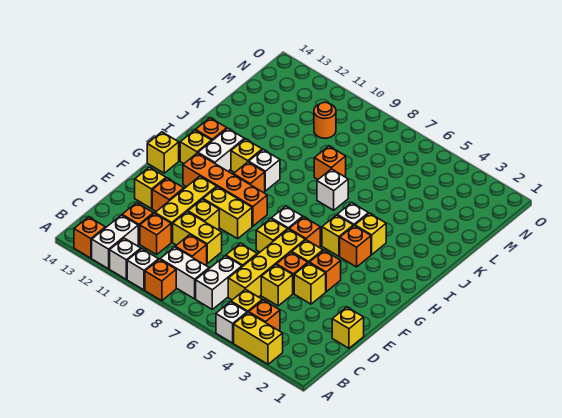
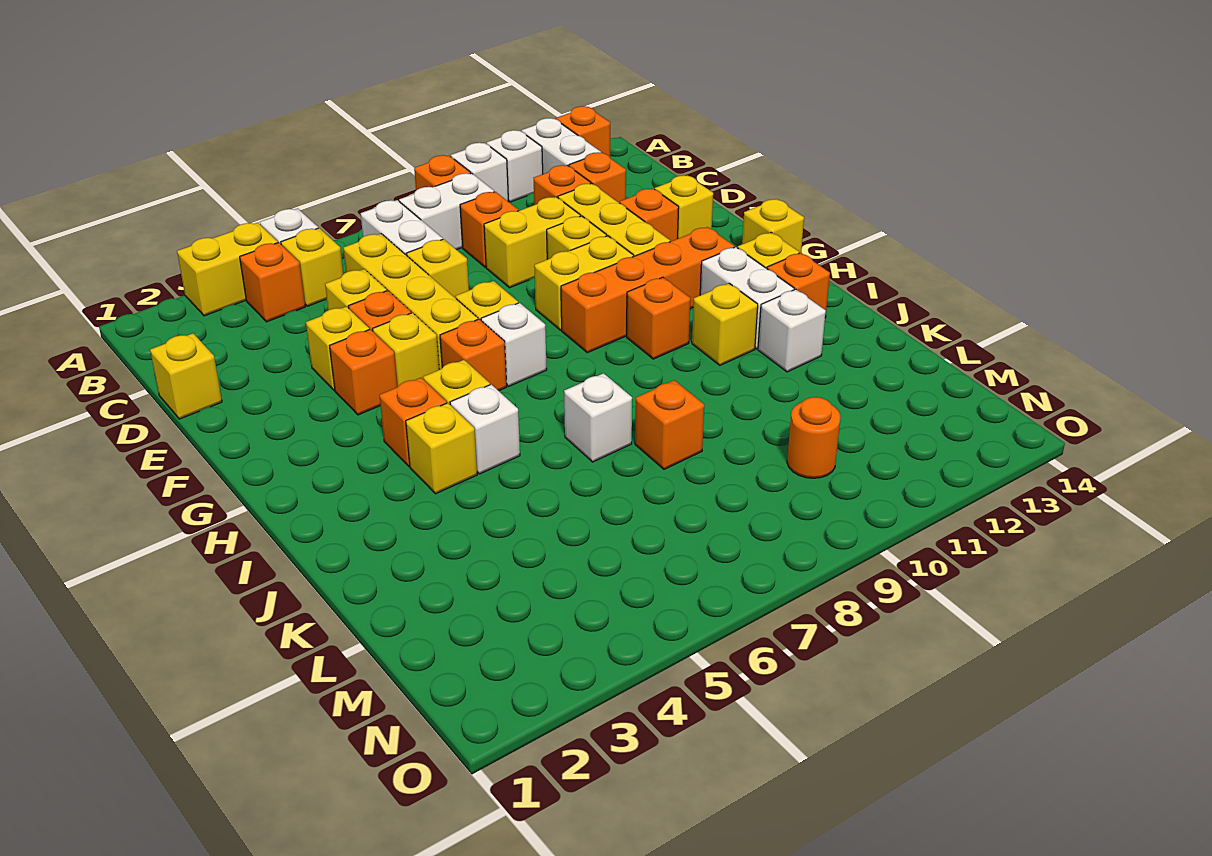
white brick I10 level 1 -> white brick J12 level 1

